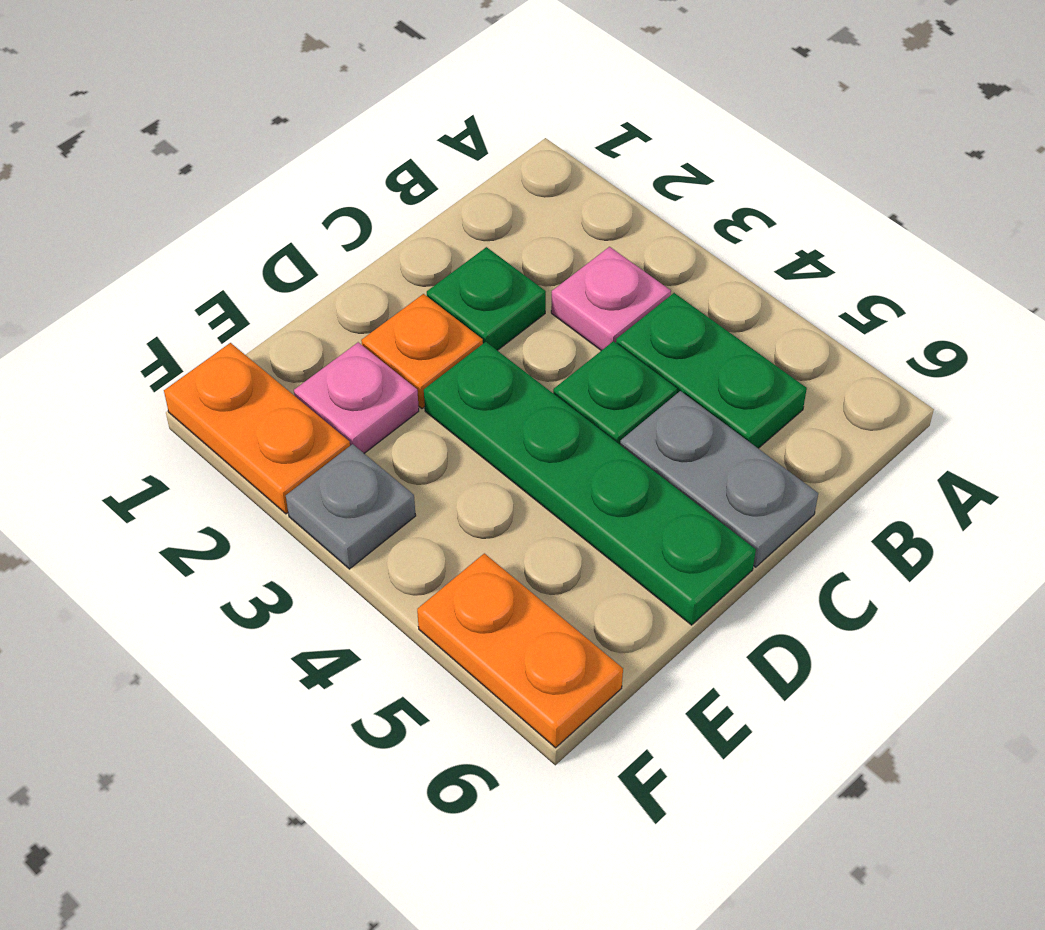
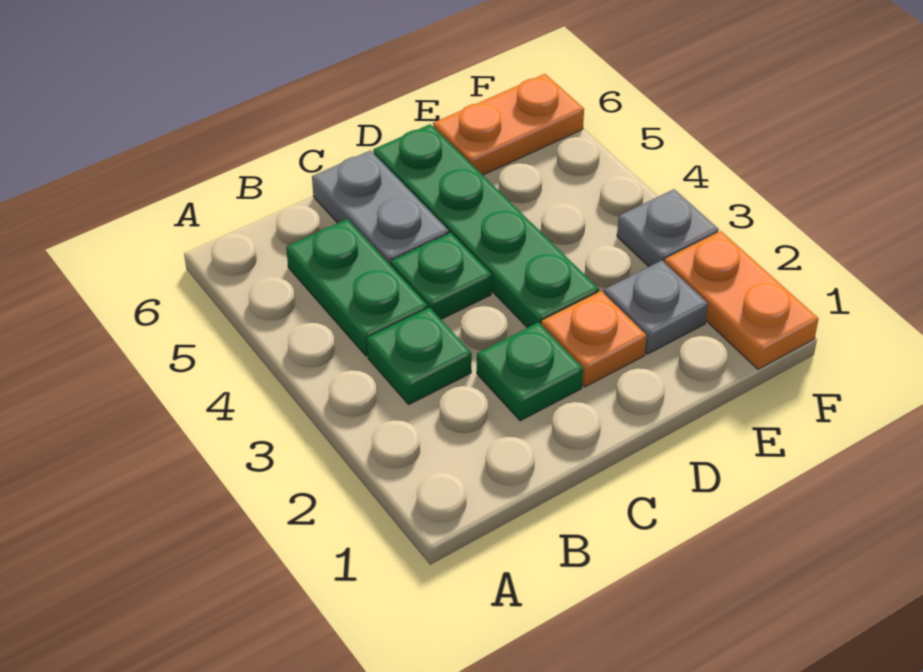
pink plate B3 level 1 -> green plate B3 level 1
pink plate E2 level 1 -> grey plate E2 level 1
orange plate F5:F6 level 1 -> orange plate E6:F6 level 1

